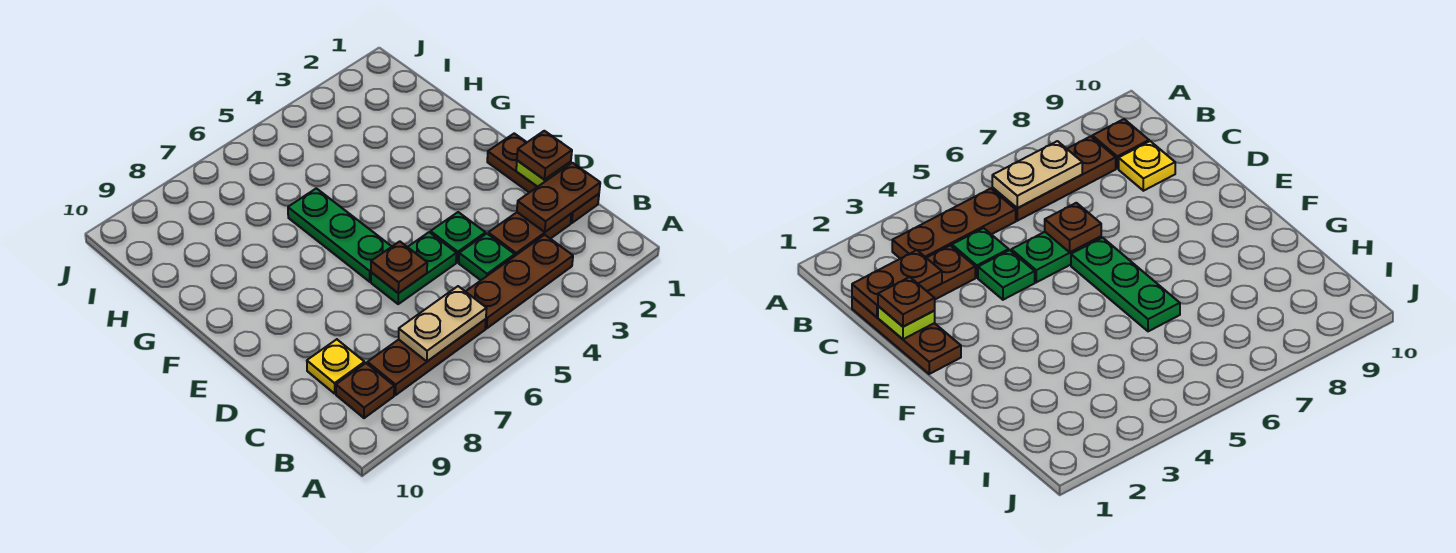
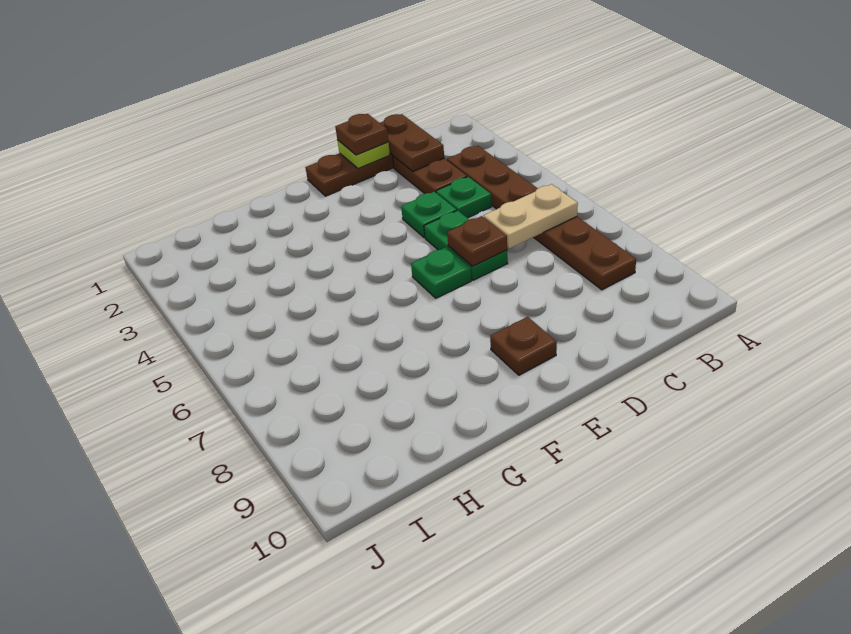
tan plate B6:B7 level 2 -> tan plate B6:C6 level 2
brown plate B9 level 1 -> brown plate E9 level 1
yellow plate C9 level 1 -> none
green plate E6:G6 level 1 -> green plate E6 level 1

